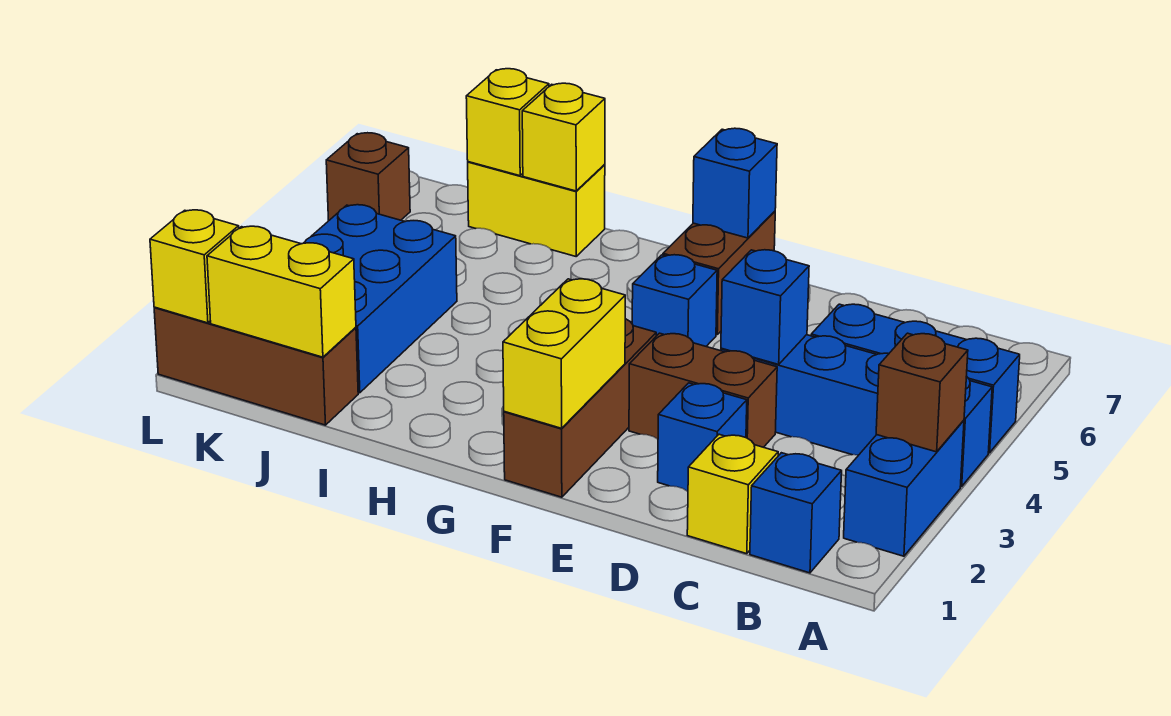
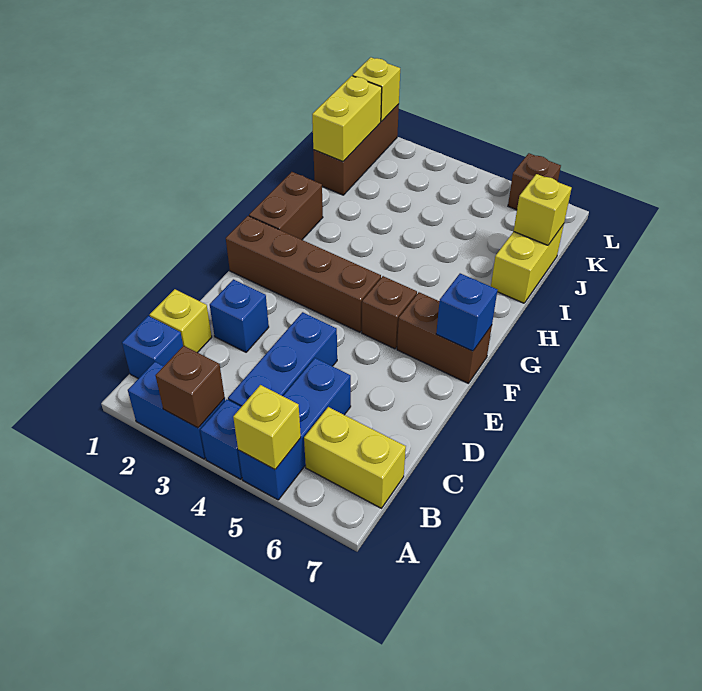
brown brick D3:E3 level 1 -> brown brick G1:H1 level 1
blue brick D4 level 2 -> none
brown brick F1:F3 level 1 -> brown brick F1:F4 level 1
yellow brick F1:F2 level 2 -> yellow brick B6:B7 level 1
blue brick F5 level 1 -> brown brick F5 level 1
yellow brick I7 level 2 -> yellow brick A5 level 2
blue brick J2:K4 level 1 -> none

